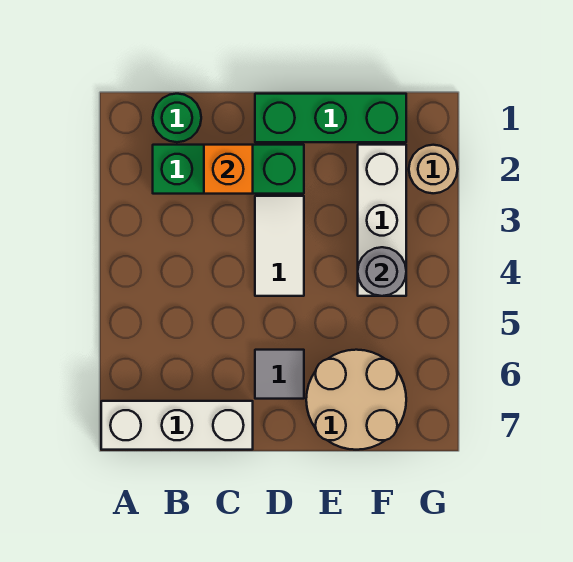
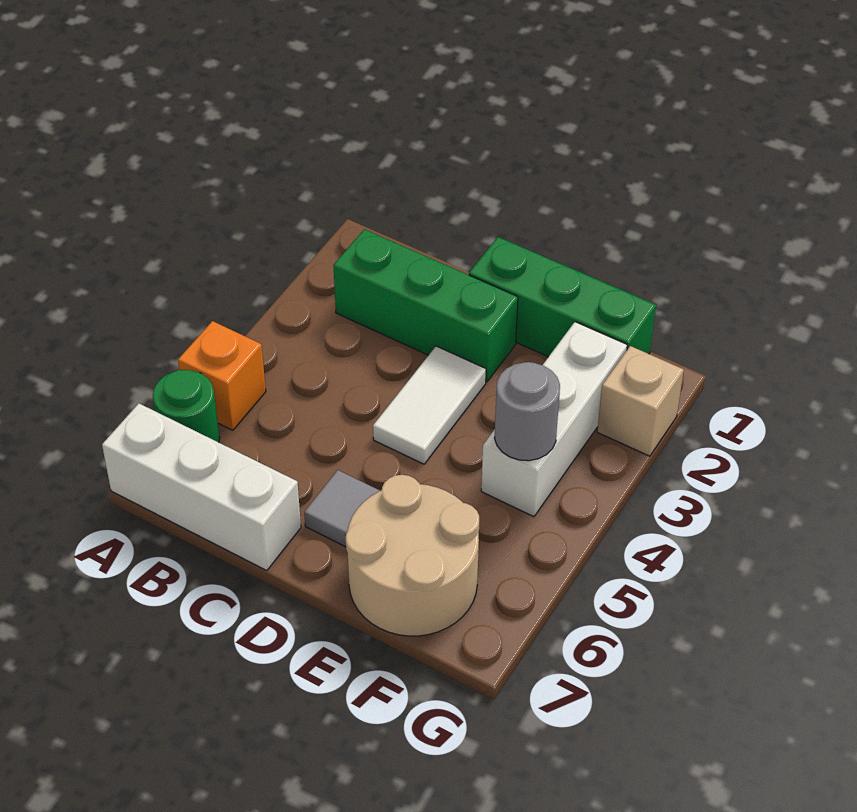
green round brick B1 level 1 -> green round brick A6 level 1
orange brick C2 level 2 -> orange brick A5 level 1
tan round brick G2 level 1 -> tan brick G2 level 1

